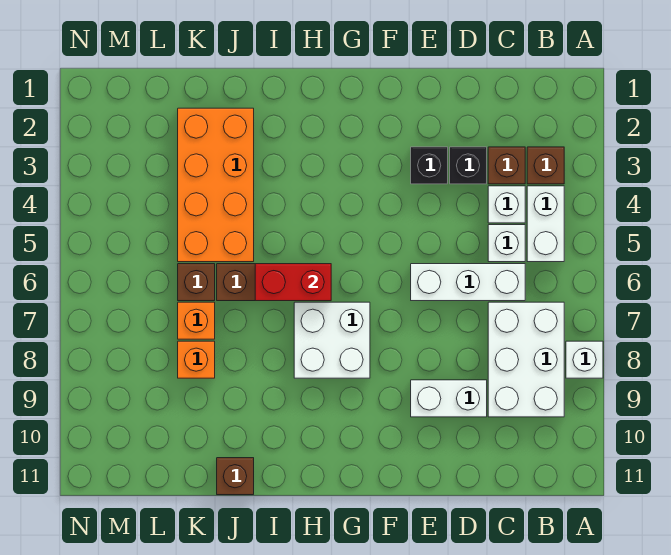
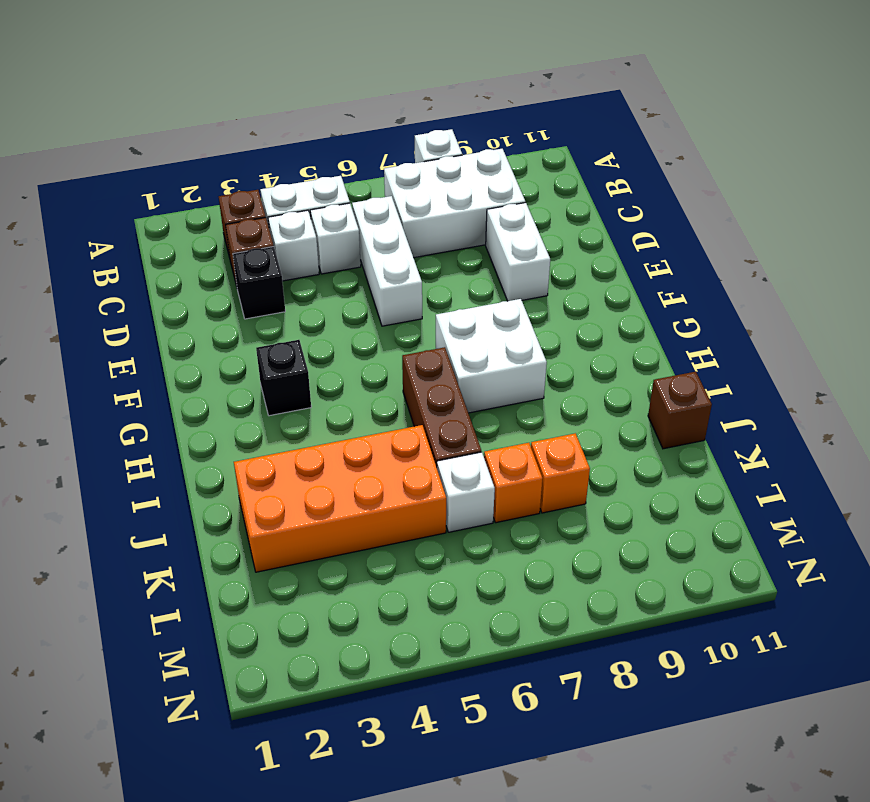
black brick E3 level 1 -> black brick G3 level 1
red brick H6:I6 level 2 -> none
brown brick K6 level 1 -> white brick K6 level 1

